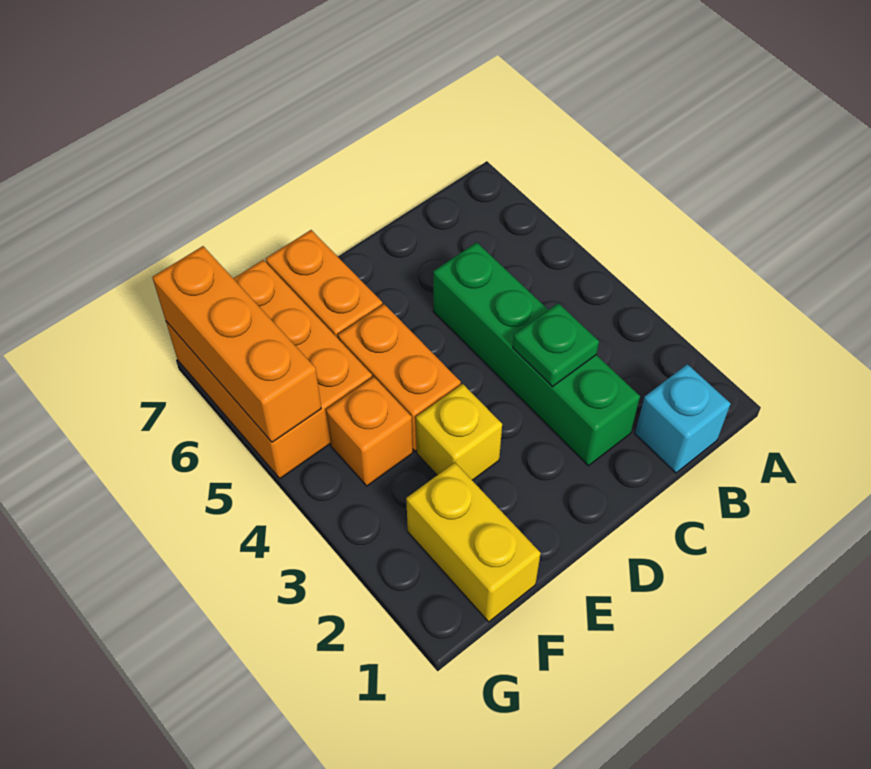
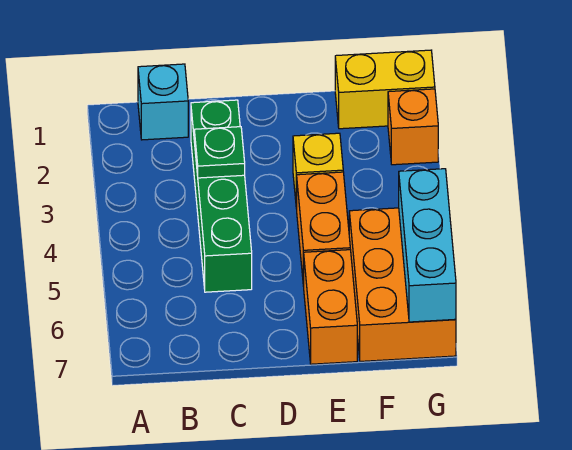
yellow brick F1:F2 level 1 -> yellow brick F1:G1 level 1
orange brick F4 level 1 -> orange brick G2 level 1
orange brick G5:G7 level 2 -> cyan brick G5:G7 level 2

